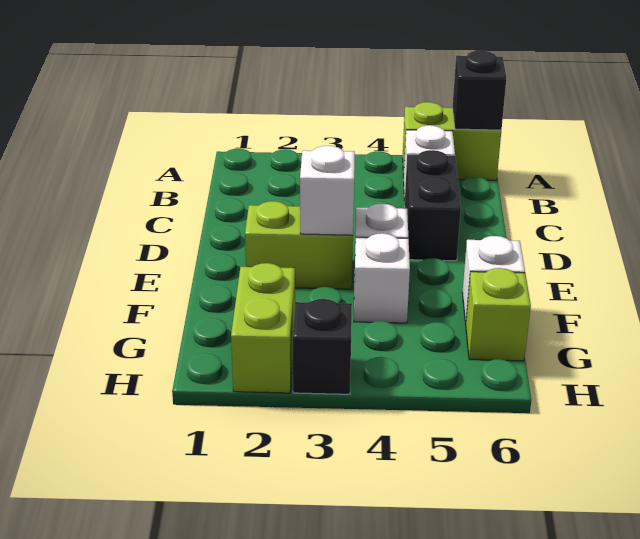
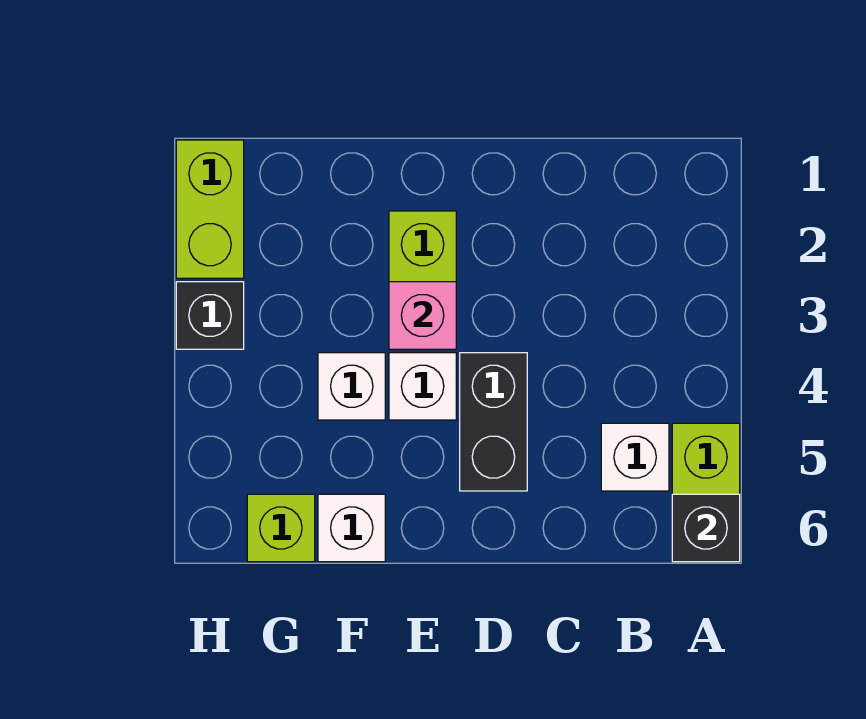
black brick C5:D5 level 1 -> black brick D4:D5 level 1
white brick E3 level 2 -> pink brick E3 level 2
lime brick G2:H2 level 1 -> lime brick H1:H2 level 1

